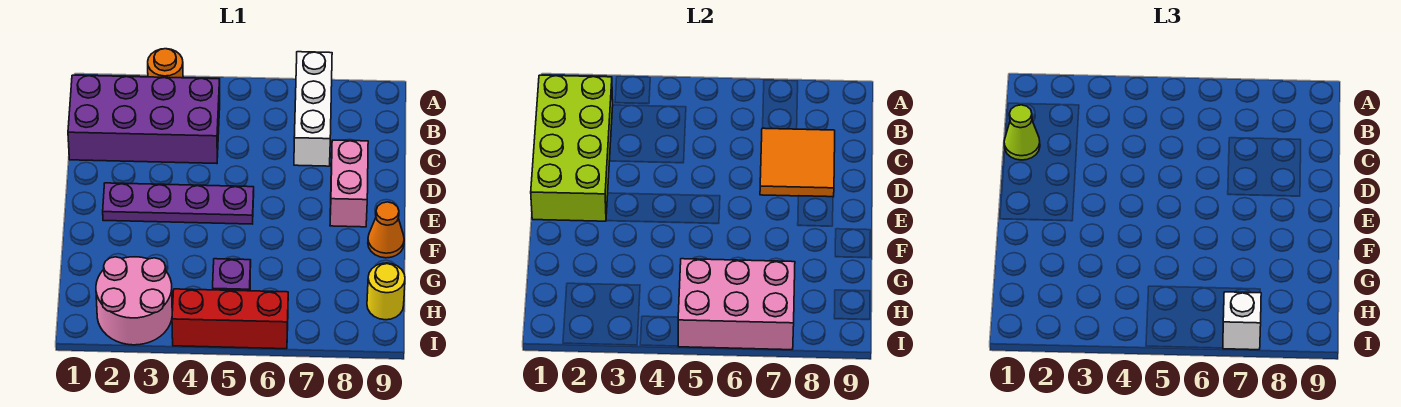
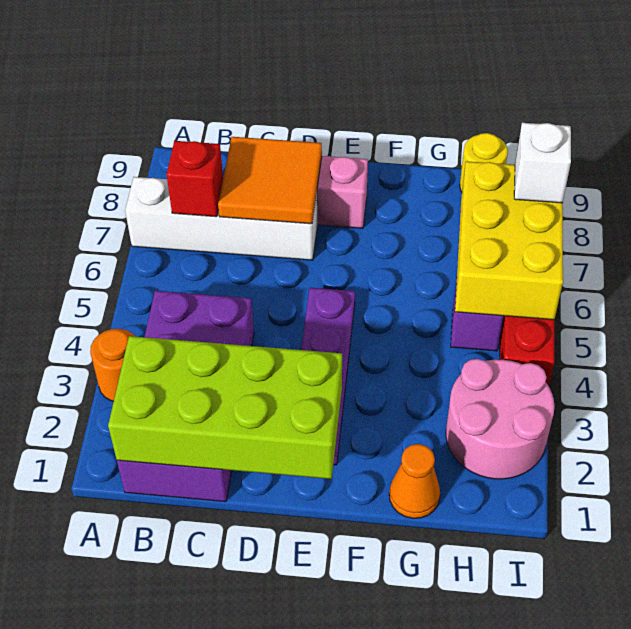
white brick A7:C7 level 1 -> white brick A7:D7 level 1
none -> red brick B7 level 2
lime cone C1 level 3 -> none
orange cone F9 level 1 -> orange cone G1 level 1
pink brick H5:I7 level 2 -> yellow brick H5:I7 level 2

